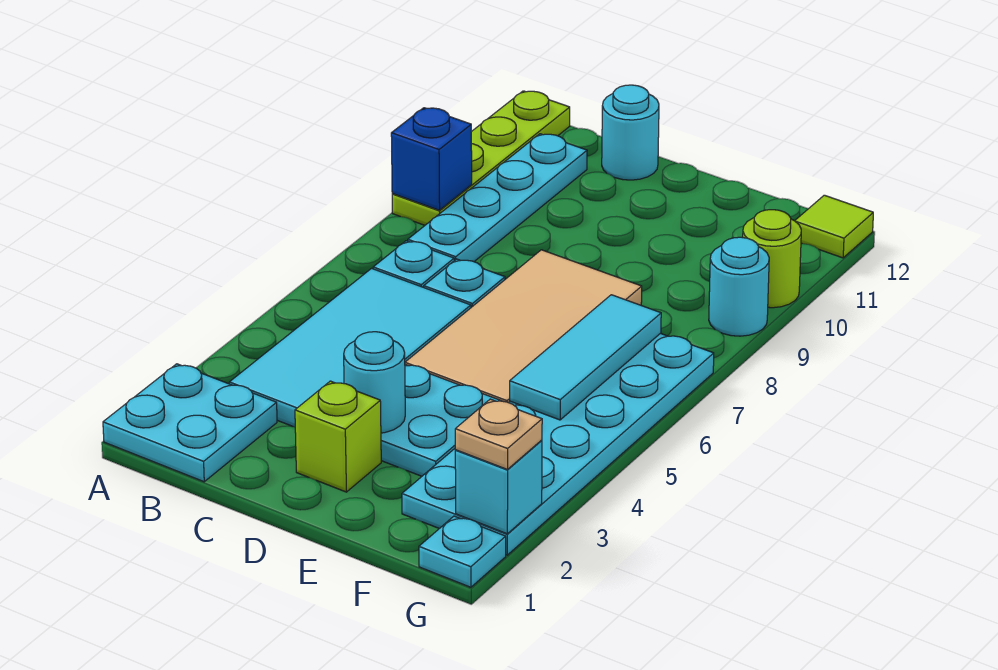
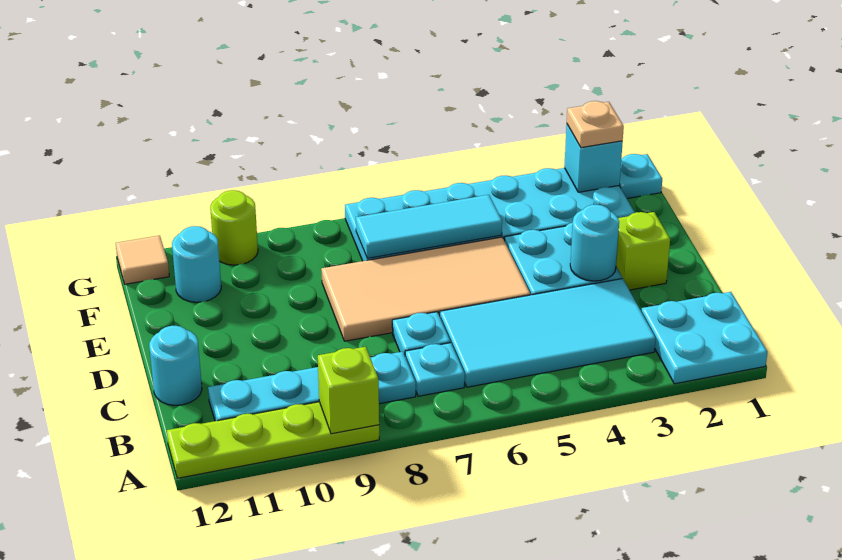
blue brick A9 level 2 -> lime brick A9 level 2
cyan round brick G9 level 1 -> cyan round brick F11 level 1
lime tile G12 level 1 -> tan tile G12 level 1

